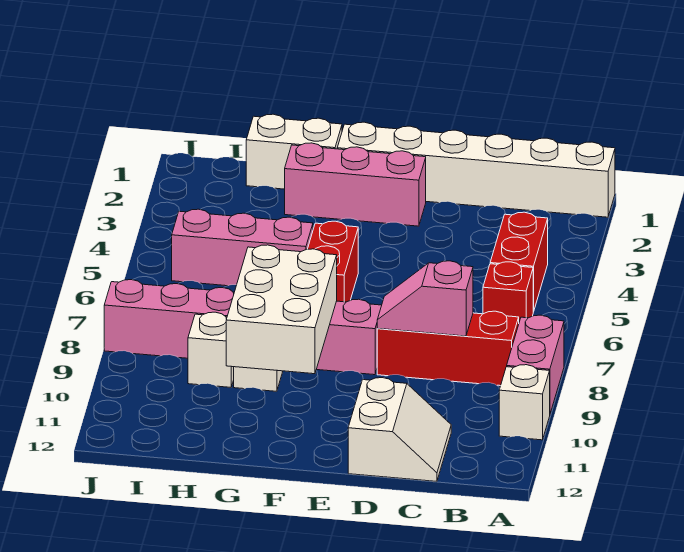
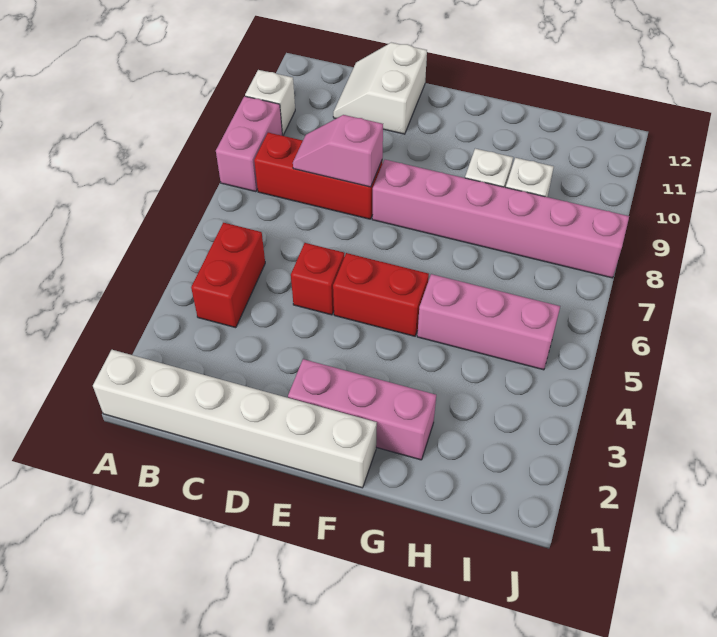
red brick B6 level 1 -> red brick D5 level 1
pink slope C8:D8 level 2 top C -> pink slope C8:D8 level 2 top D
red brick F5:F6 level 1 -> red brick E5:F5 level 1
white brick F8:G10 level 2 -> none
white brick G1:H1 level 1 -> none

